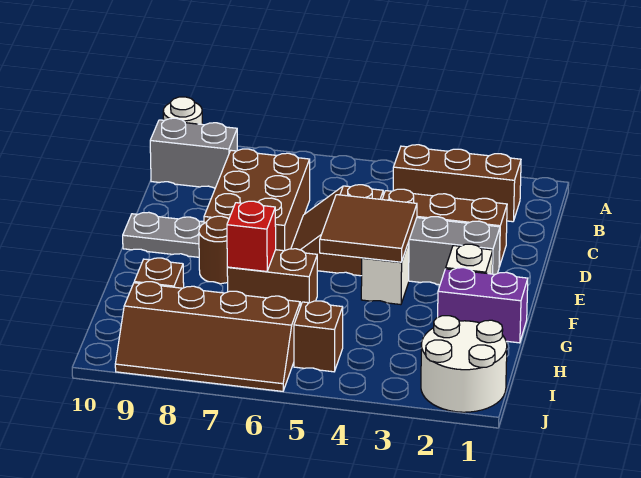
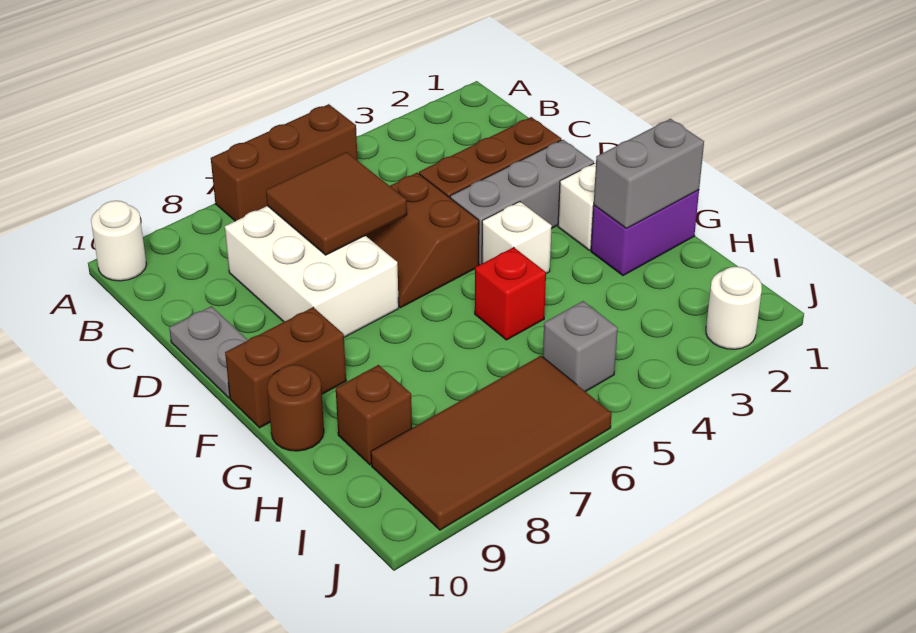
brown brick B2:B4 level 1 -> brown brick A5:A7 level 1
grey brick B9:B10 level 1 -> grey brick G1:G2 level 2
brown brick C7:E8 level 1 -> white brick C7:E8 level 1
brown tile E4:F5 level 2 -> brown tile C6:D7 level 2
grey plate E9:E10 level 1 -> grey plate D10:E10 level 1
brown round brick F8 level 1 -> brown round brick G10 level 1
brown brick G6:G7 level 1 -> brown brick F9:F10 level 1
red brick G7 level 2 -> red brick G5 level 1
white round brick I1:J2 level 1 -> white round brick J2 level 1
brown brick I5 level 1 -> grey brick I5 level 1
brown slope I6:J9 level 1 top I -> brown tile I6:J9 level 1

